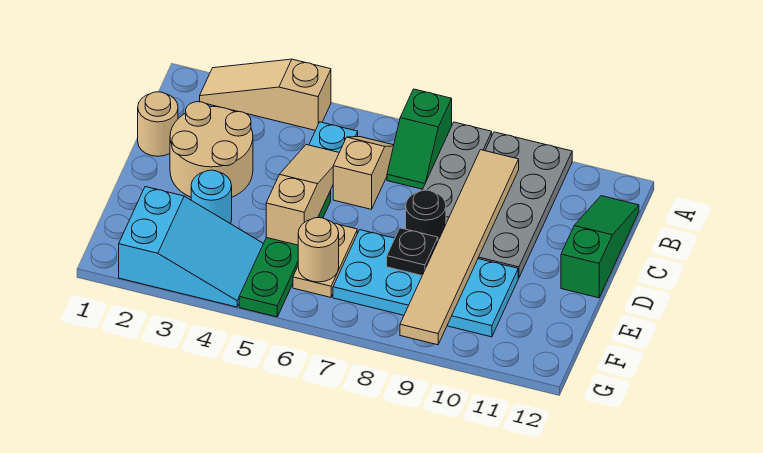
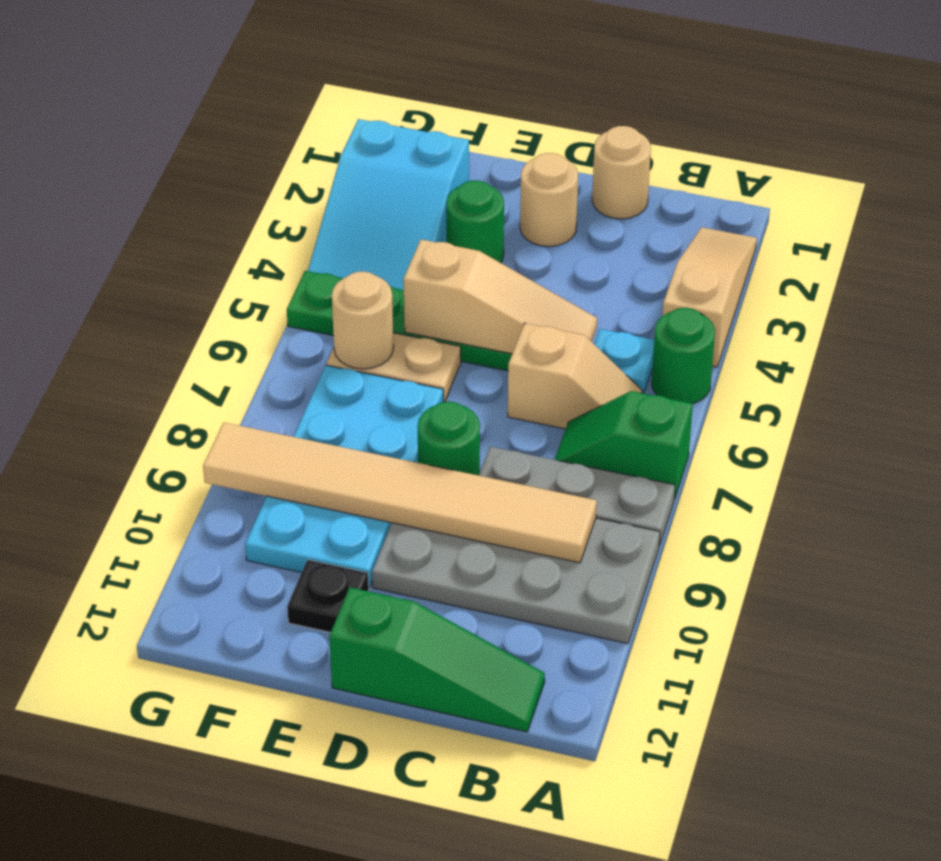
none -> green round brick A5 level 1
tan round brick C2:D3 level 1 -> tan round brick D2 level 1
black round brick D8 level 1 -> green round brick D8 level 1
cyan round brick E3 level 1 -> green round brick E3 level 1
black plate E8 level 2 -> black plate E11 level 1

